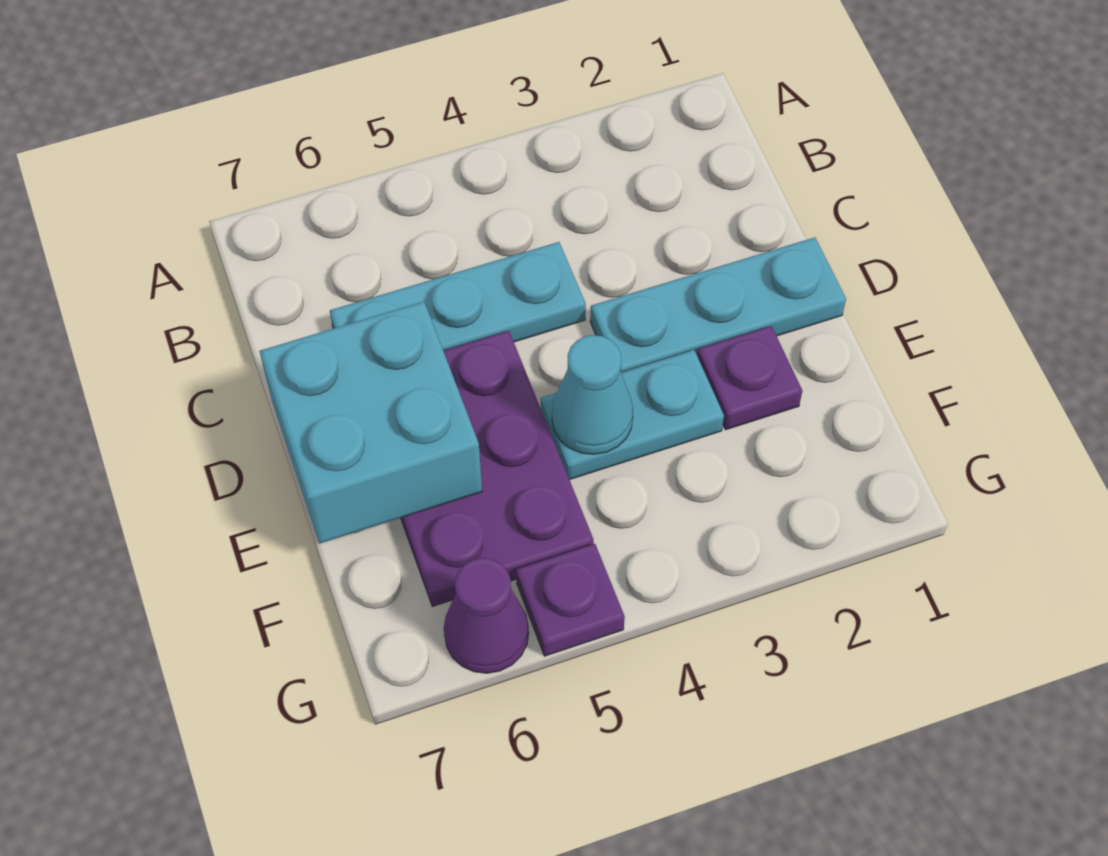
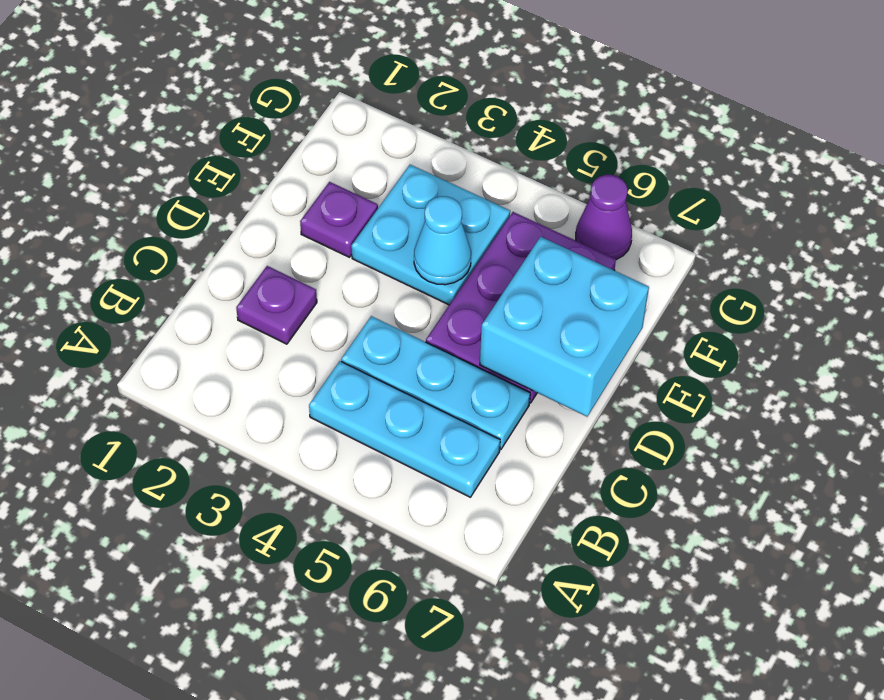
cyan plate D1:D3 level 1 -> cyan plate B4:B6 level 1
cyan plate E3:E4 level 1 -> cyan plate E3:F4 level 1
purple plate G5 level 1 -> purple plate C2 level 1

